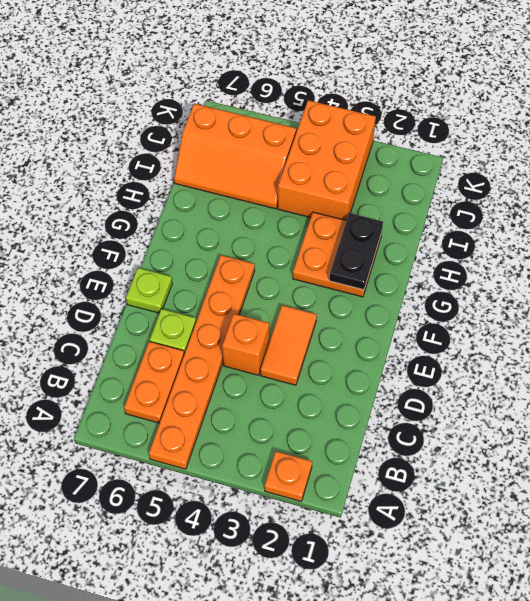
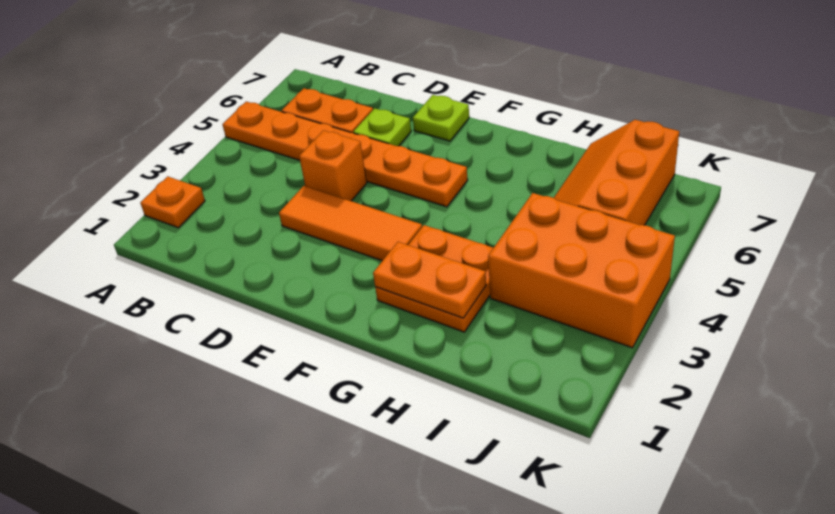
orange tile D3:E3 level 1 -> orange tile D3:F3 level 1
black plate G2:H2 level 2 -> orange plate G2:H2 level 2

